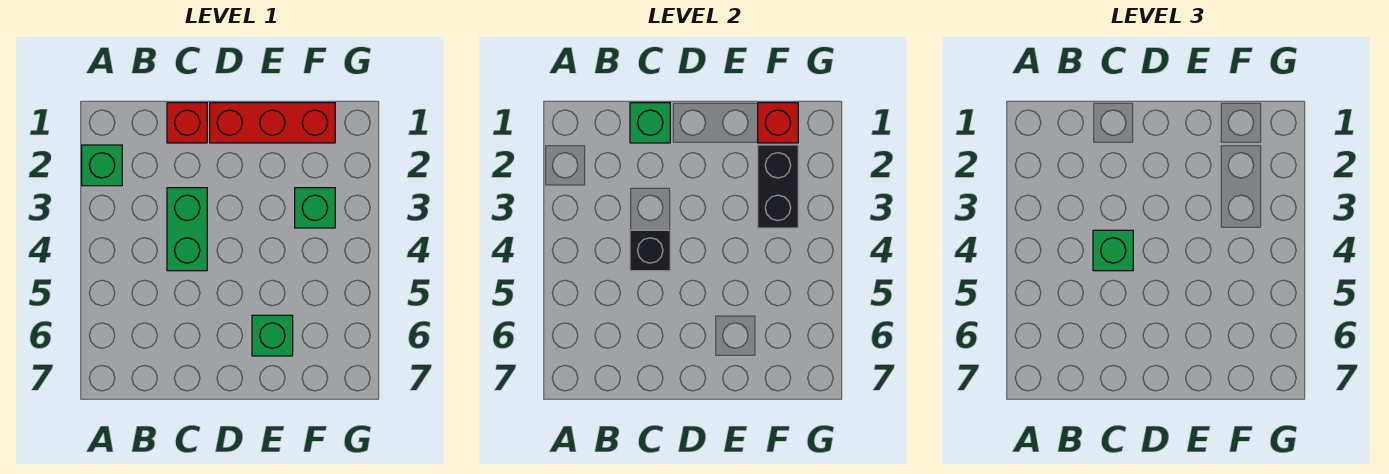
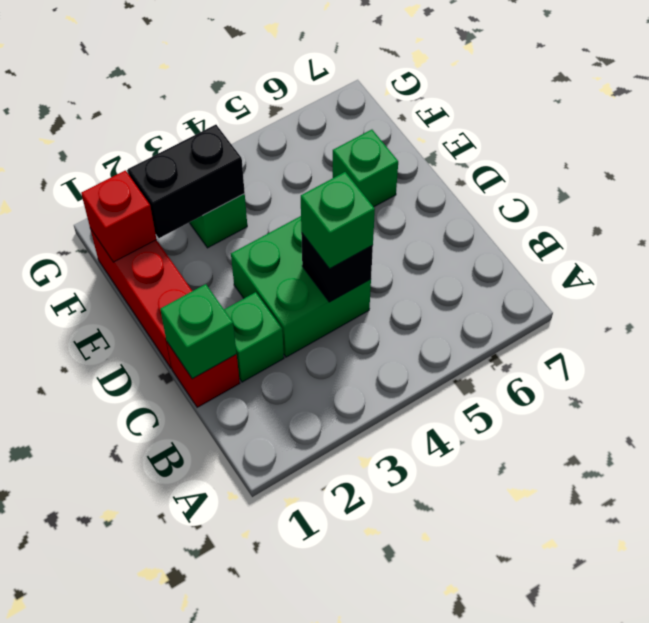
green brick A2 level 1 -> green brick C2 level 1
green brick C3:C4 level 1 -> green brick C3:D4 level 1

